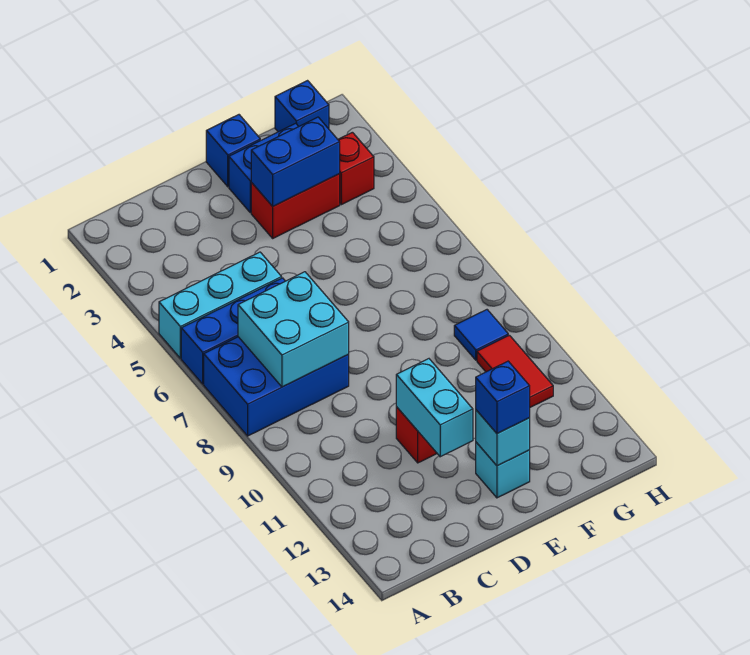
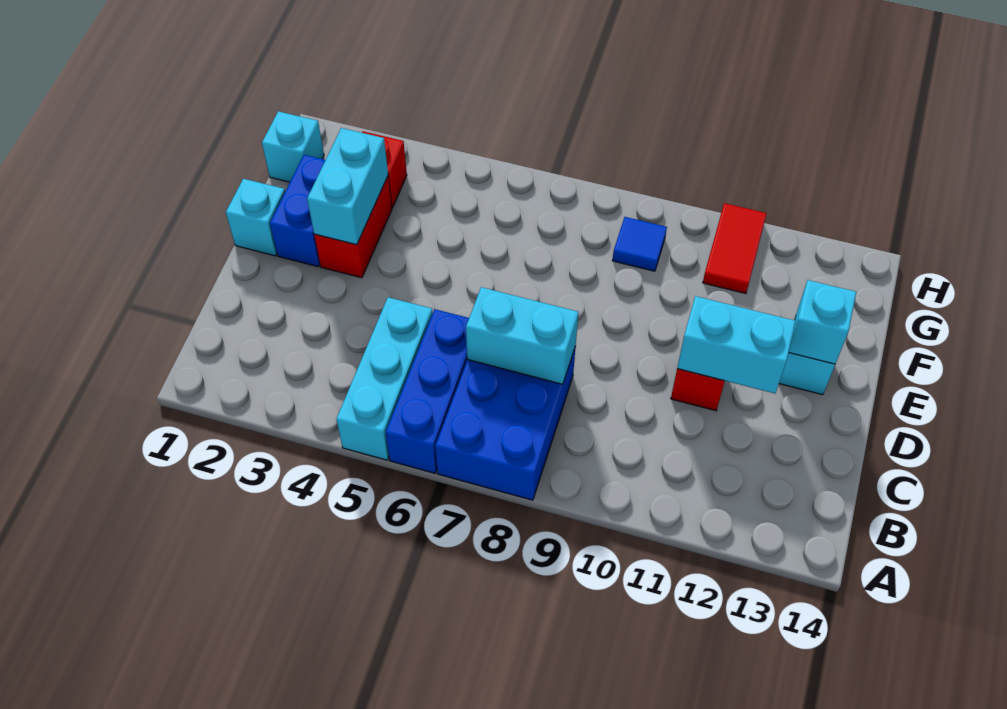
cyan brick B7:C8 level 2 -> cyan brick C7:C8 level 2
blue brick E1 level 1 -> cyan brick E1 level 1
blue brick E3:F3 level 2 -> cyan brick E3:F3 level 2
blue brick E13 level 3 -> none
blue brick G1 level 1 -> cyan brick G1 level 1
red tile G10:G11 level 1 -> red tile G11:H11 level 1

